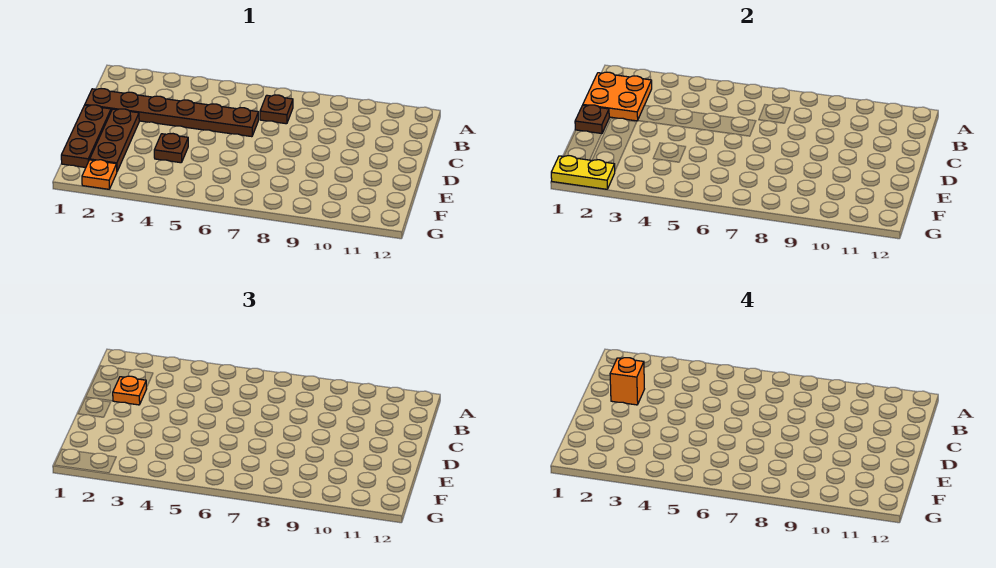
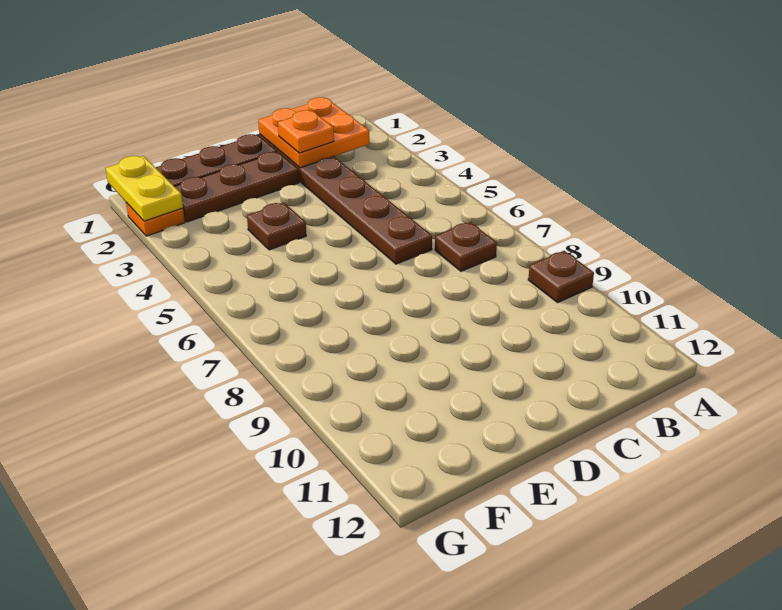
orange brick C2 level 4 -> none
brown plate D1 level 2 -> brown plate A9 level 1

